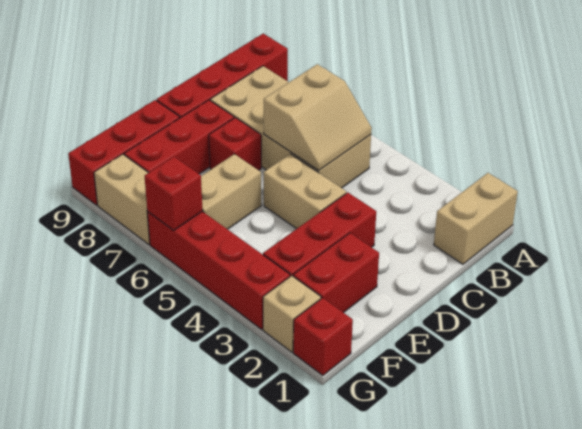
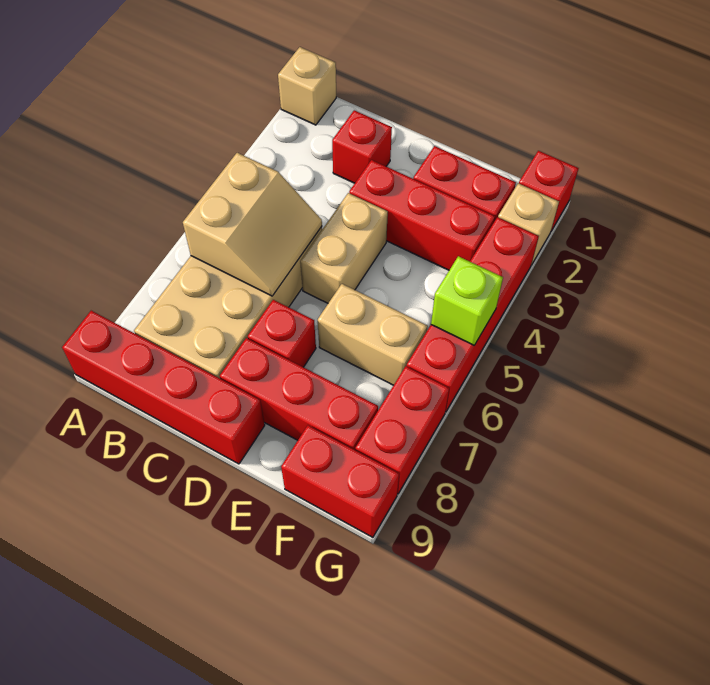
tan brick A1:B1 level 1 -> tan brick A1 level 1
tan slope B5:C6 level 2 top 6 -> tan slope B5:C6 level 2 top B
red brick E9:G9 level 1 -> red brick F9:G9 level 1
none -> lime brick G5 level 2
red brick G6 level 2 -> red brick C2 level 1
tan brick G7:G8 level 1 -> red brick G7:G8 level 1

